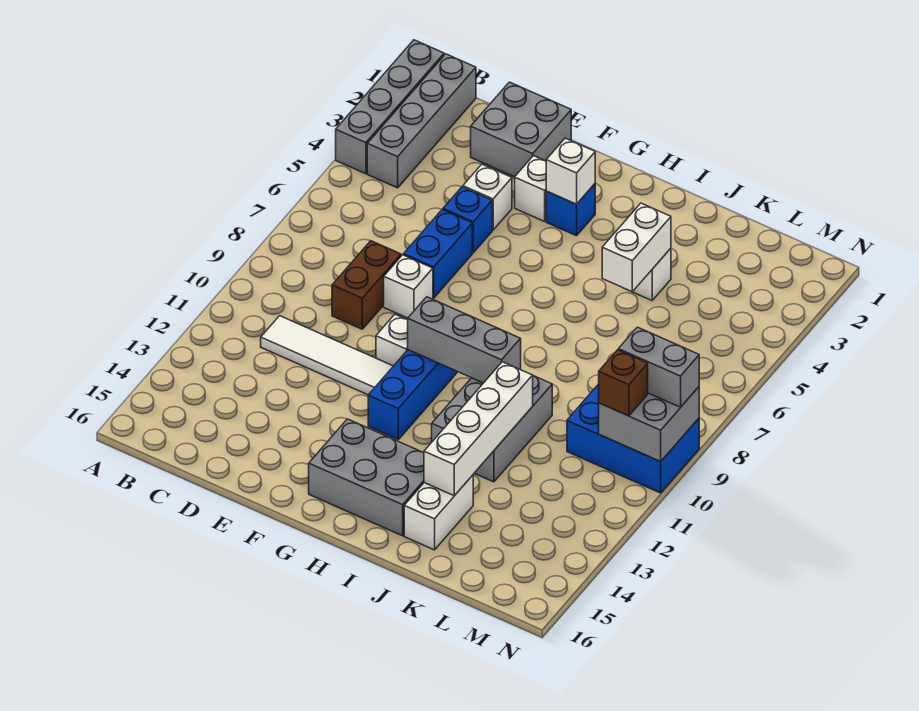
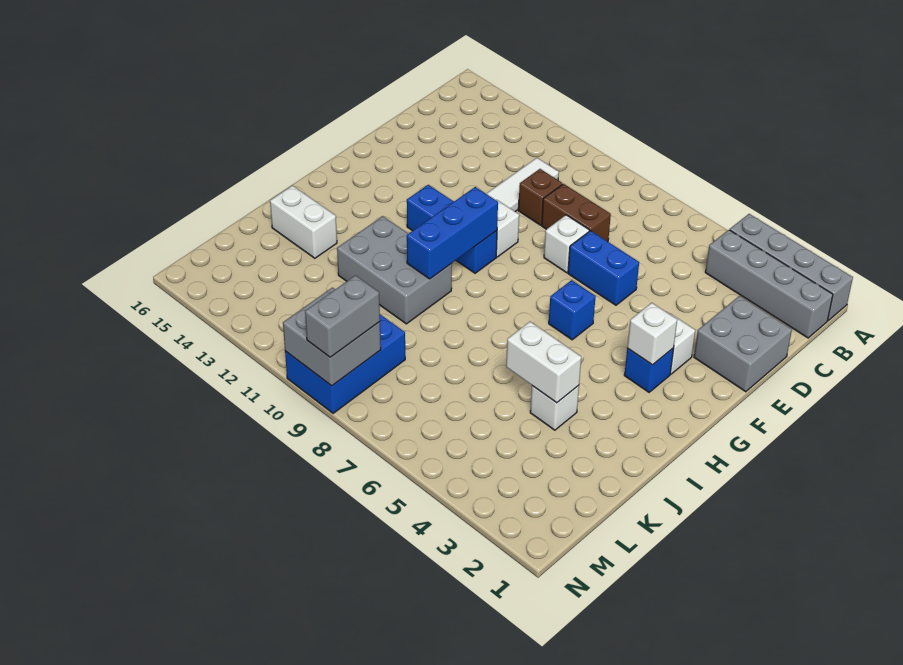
white brick E4 level 1 -> none
blue brick E5 level 1 -> blue brick G6 level 1
grey brick G10:I10 level 2 -> blue brick G10:I10 level 2
grey brick G14:I15 level 1 -> none
white brick J11:J14 level 2 -> none
brown brick M10 level 3 -> brown brick D10 level 1

